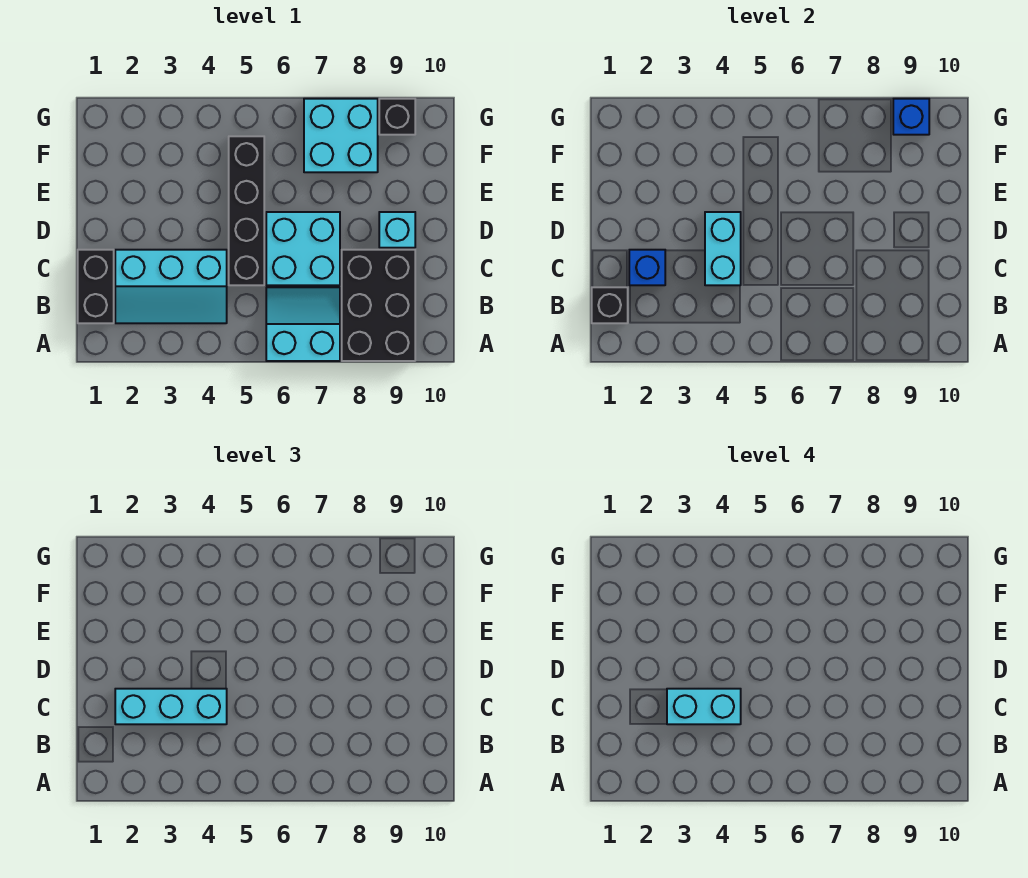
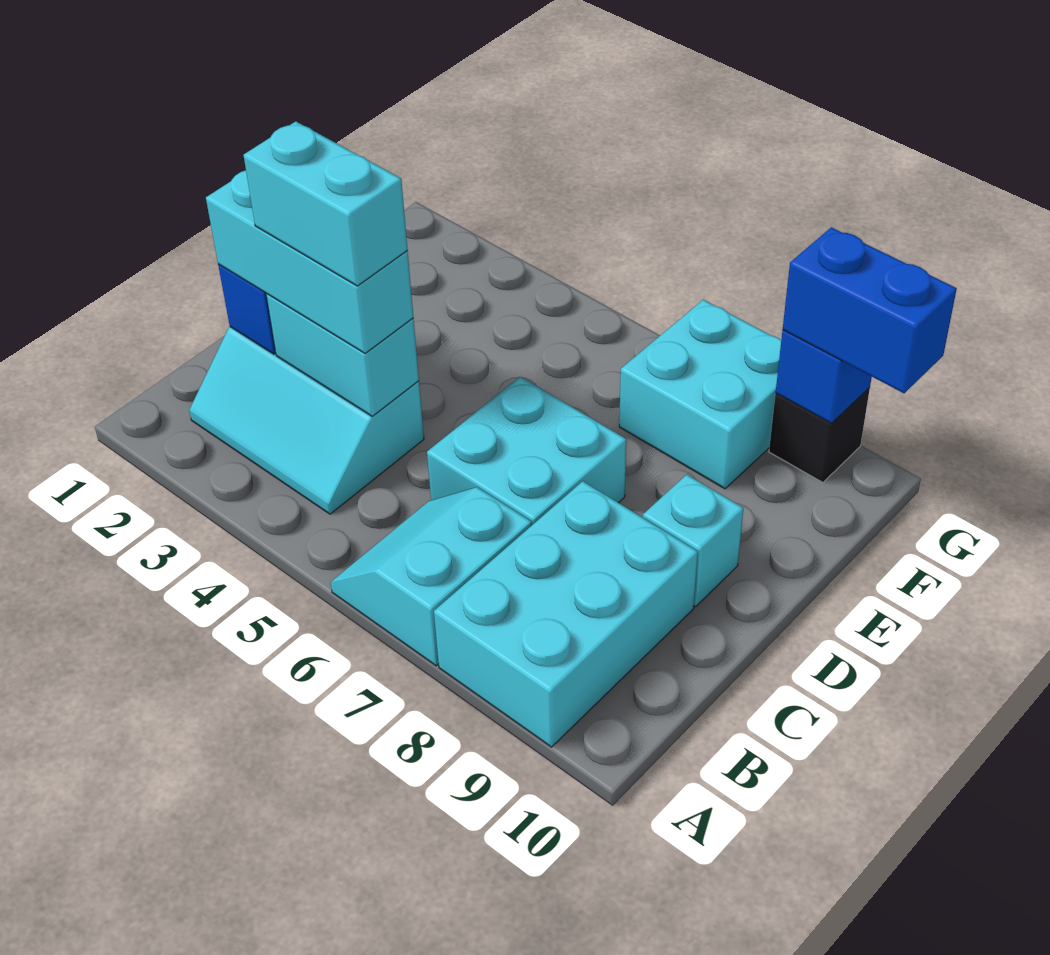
cyan slope A6:B7 level 1 top A -> cyan slope A6:B7 level 1 top 7
black brick A8:C9 level 1 -> cyan brick A8:C9 level 1
black brick B1:C1 level 1 -> none
black brick B1 level 2 -> none
cyan brick C4:D4 level 2 -> cyan brick C3:C4 level 2
black brick C5:F5 level 1 -> none
none -> blue brick G9:G10 level 3

